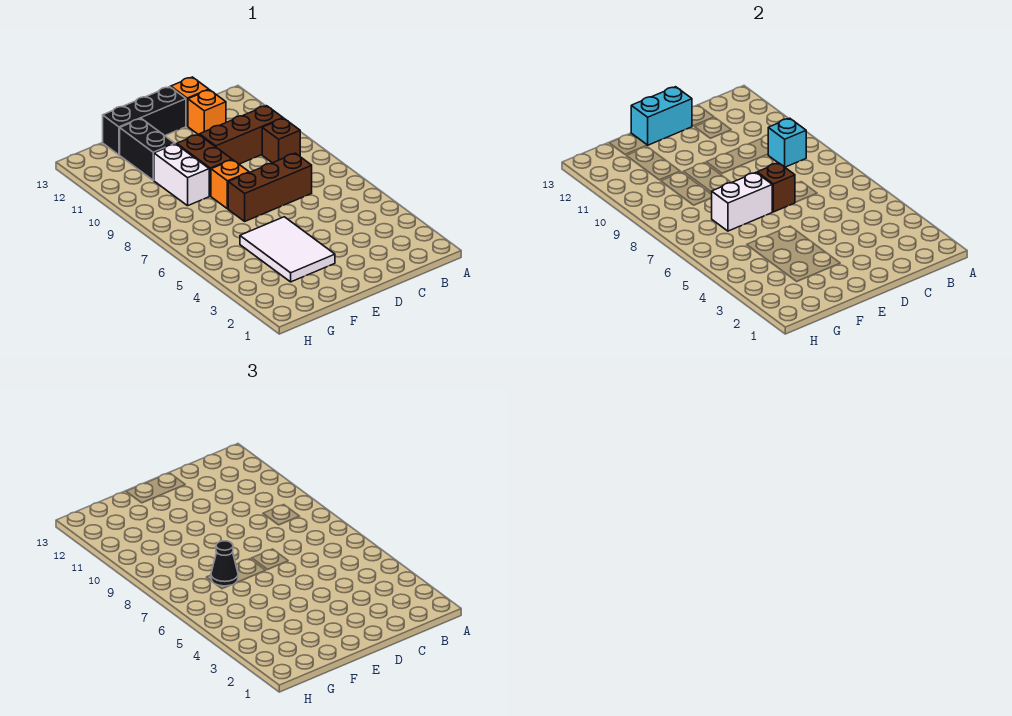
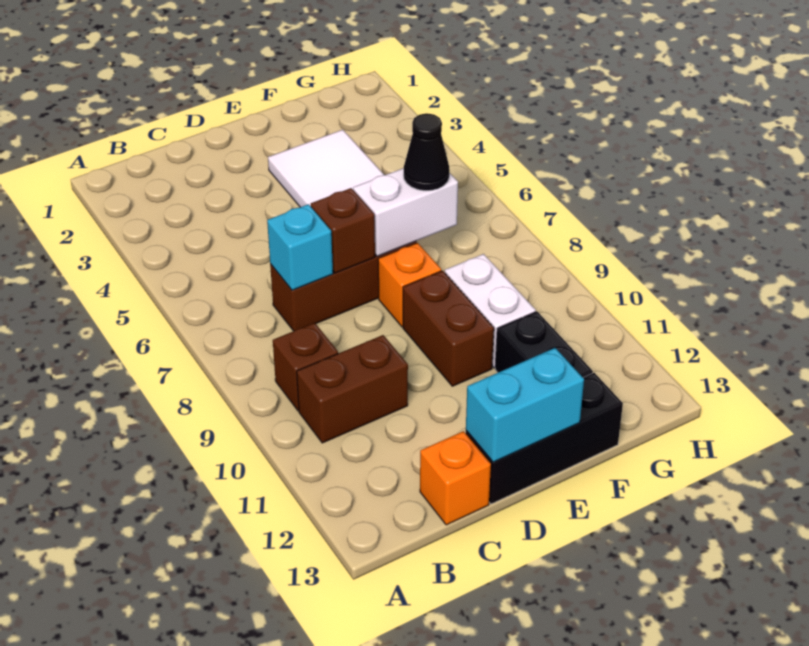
cyan brick B9 level 2 -> cyan brick C7 level 2
brown brick B10:D10 level 1 -> brown brick B10:C10 level 1
orange brick C12 level 1 -> none

